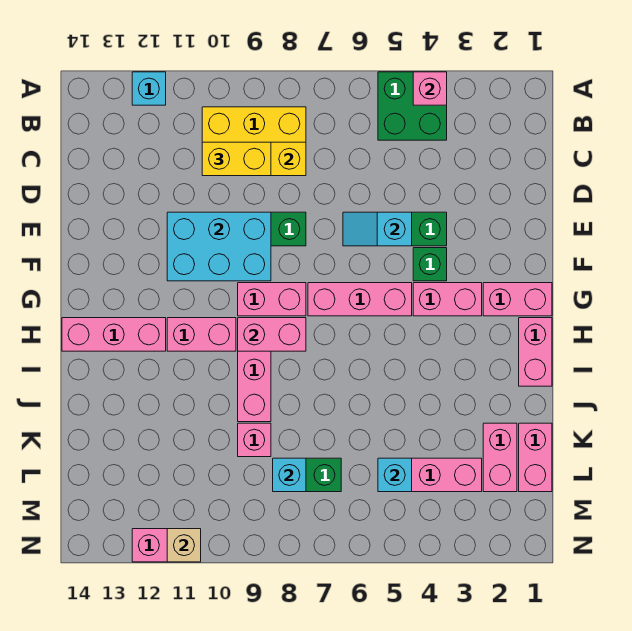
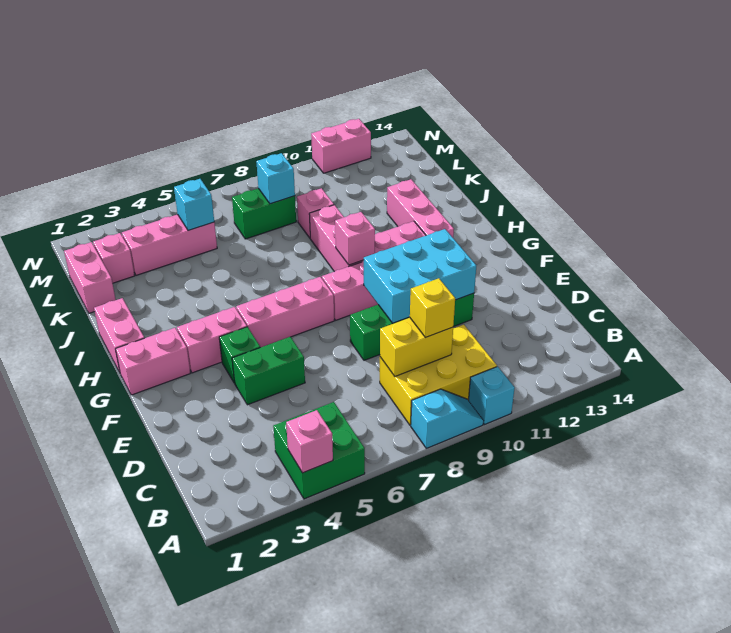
cyan brick A12 level 1 -> cyan brick A10 level 1
yellow brick C9:C10 level 3 -> yellow brick C9 level 3
cyan slope E5:E6 level 2 top 5 -> cyan slope A8:A9 level 1 top 8
pink brick H8:H9 level 2 -> pink brick H9 level 2
pink brick H12:H14 level 1 -> pink brick H12:J12 level 1
pink brick K2:L2 level 1 -> pink brick L2 level 1
tan brick N11 level 2 -> none

